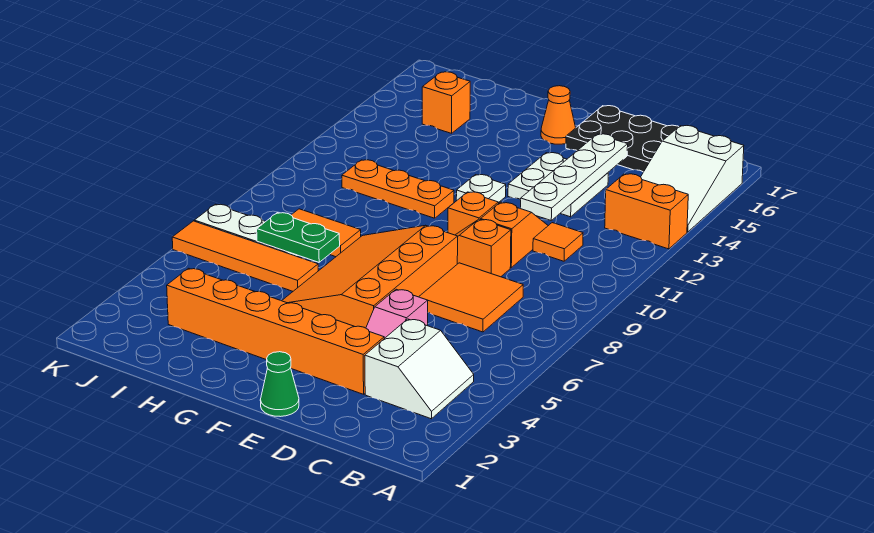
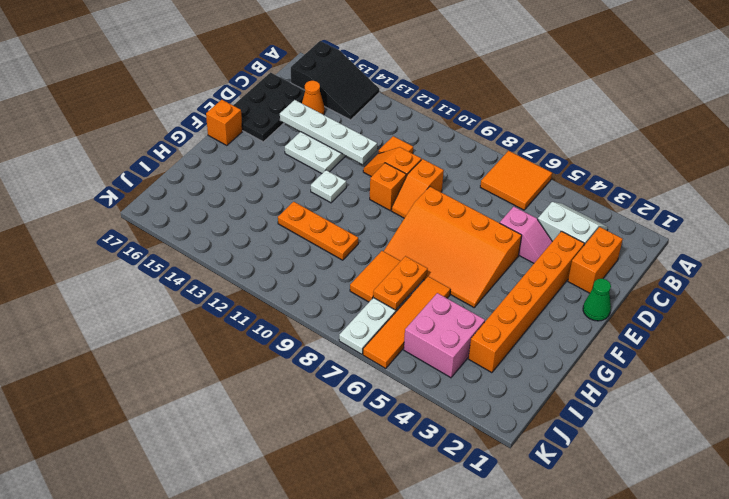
orange brick A13:B13 level 1 -> orange brick C2:D2 level 1
white slope A14:B16 level 1 top 16 -> black slope A14:B16 level 1 top 16
orange tile C7:D8 level 1 -> orange tile A6:B7 level 1
orange cone F16 level 1 -> orange cone C15 level 1
orange plate G11:I11 level 1 -> orange plate H10:H12 level 1
green plate H7:I7 level 2 -> orange plate H7:I7 level 2
none -> pink brick I4:J5 level 1
orange brick I15 level 1 -> orange brick F17 level 1

